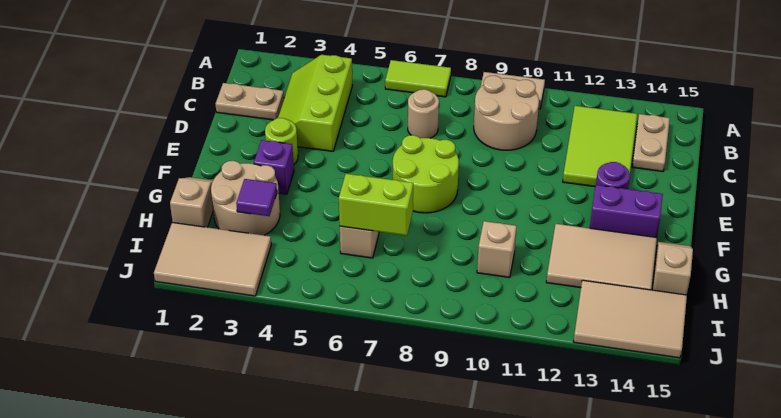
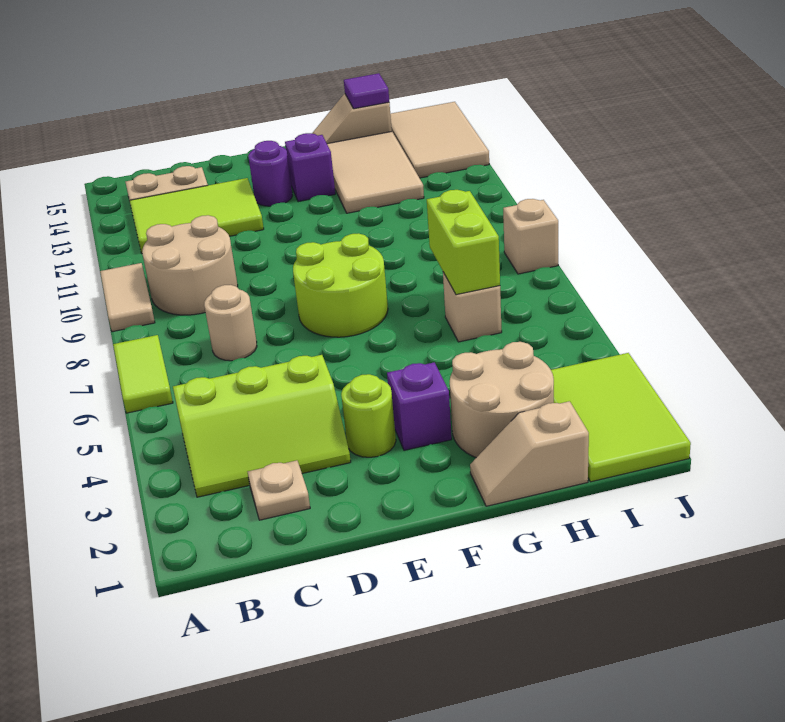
tan plate C1:C2 level 1 -> tan plate C2 level 1
purple brick F13:F14 level 1 -> purple brick F13 level 1
purple tile H3 level 2 -> purple tile H15 level 2
tan brick H10 level 1 -> tan brick J8 level 1
tan tile I1:J3 level 1 -> lime tile I1:J3 level 1

